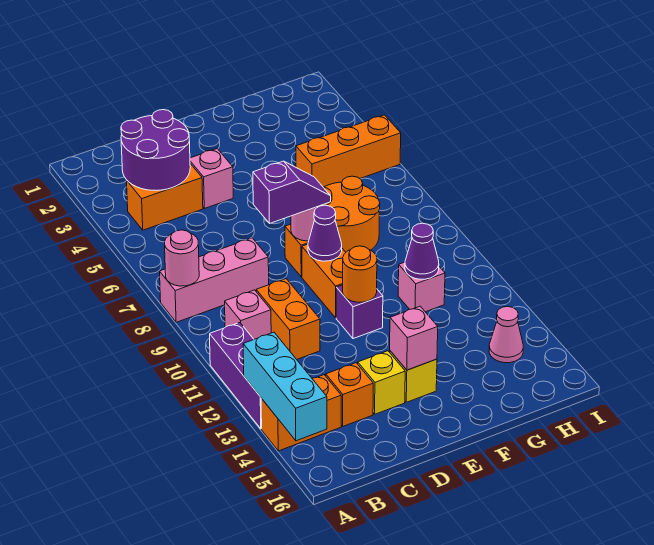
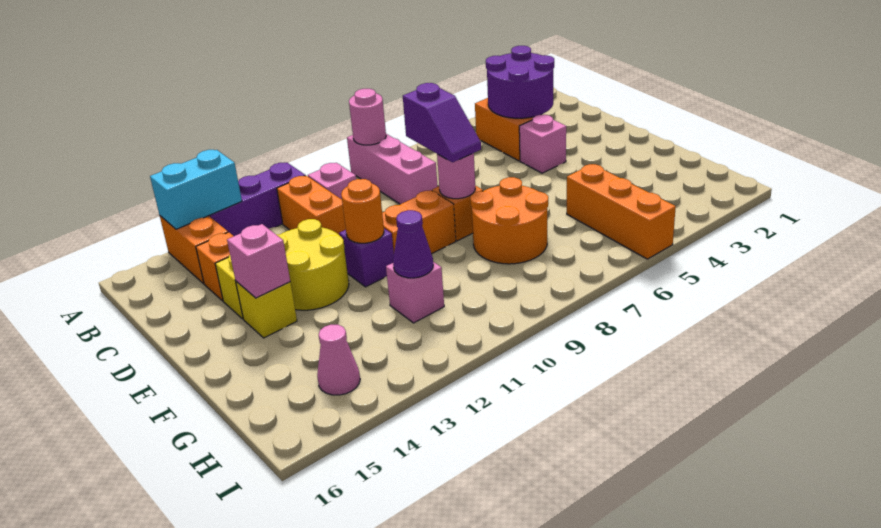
cyan brick A13:A15 level 2 -> cyan brick A13:A14 level 2
orange brick C10:C11 level 1 -> orange brick B11:C11 level 1
none -> yellow round brick D12:E13 level 1
purple cone E9 level 2 -> none

